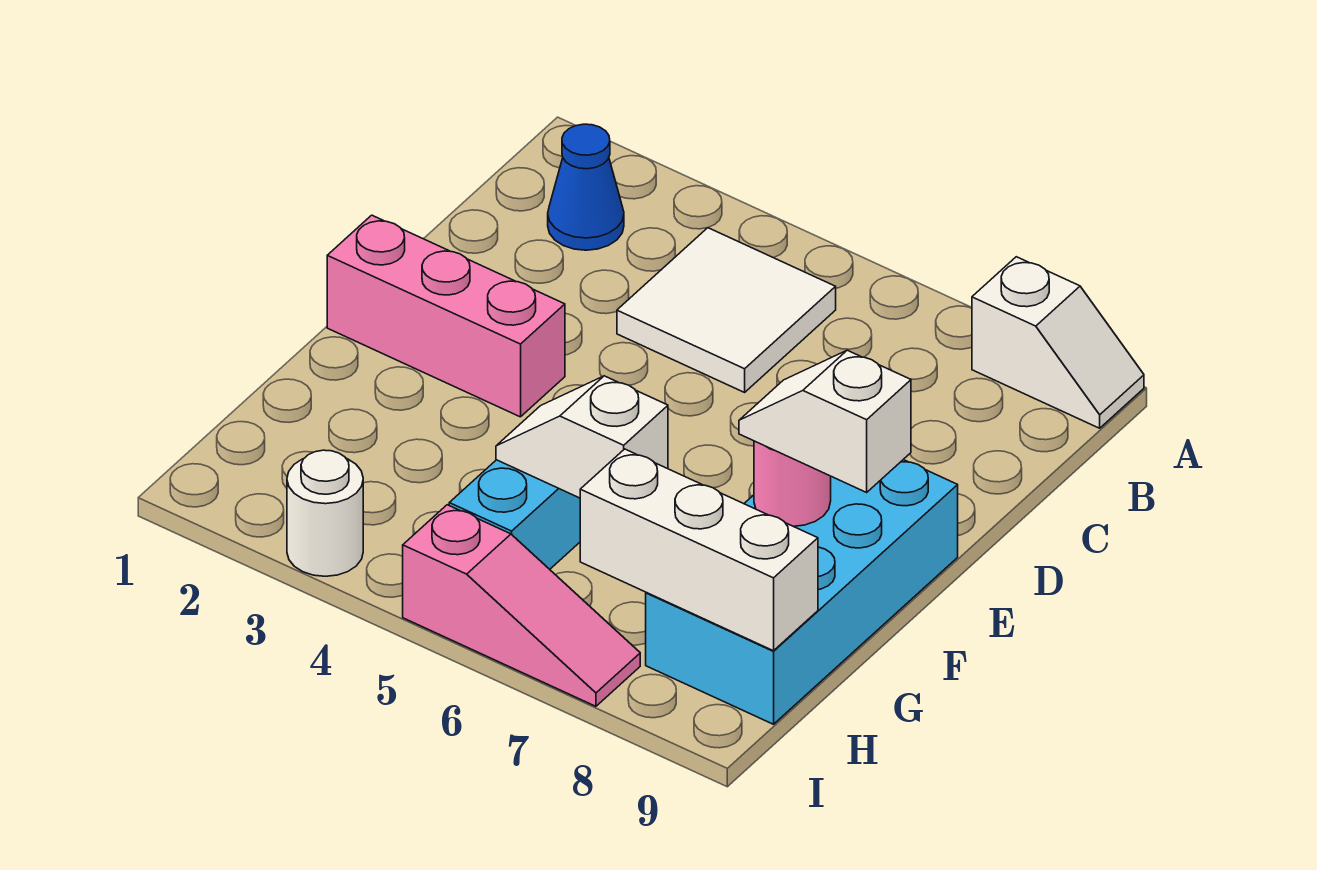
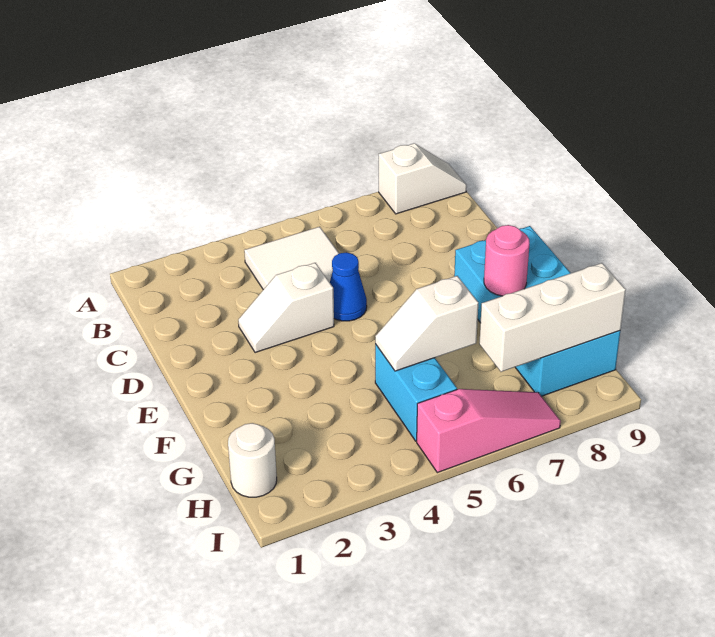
blue cone B2 level 1 -> blue cone D5 level 1
pink brick E1:E3 level 1 -> none
white slope F8:F9 level 3 top 9 -> white slope D3:D4 level 1 top 4
white round brick I3 level 1 -> white round brick H1 level 1

